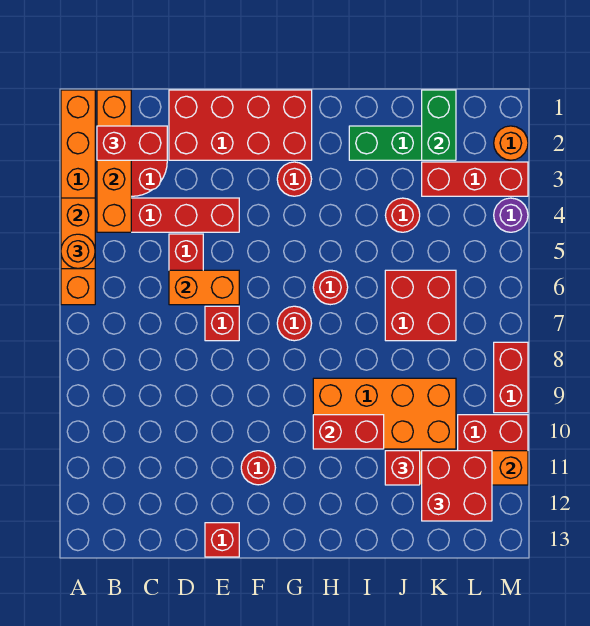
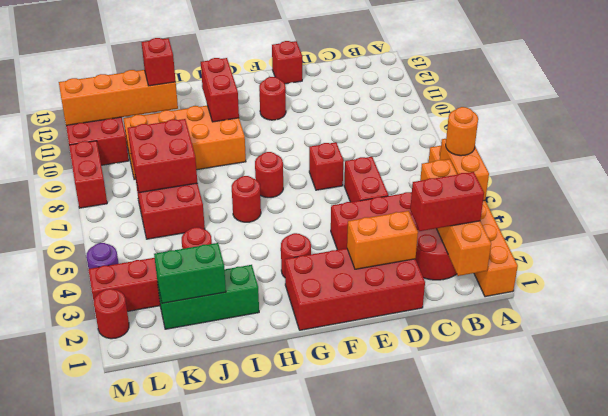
orange brick D6:E6 level 2 -> orange brick D2:E2 level 2
red brick H10:I10 level 2 -> red brick H10:H11 level 2
green brick K1:K2 level 2 -> green brick J2:K2 level 2
red brick K11:L12 level 3 -> red brick J7:K8 level 2
orange round brick M2 level 1 -> red round brick M2 level 1

